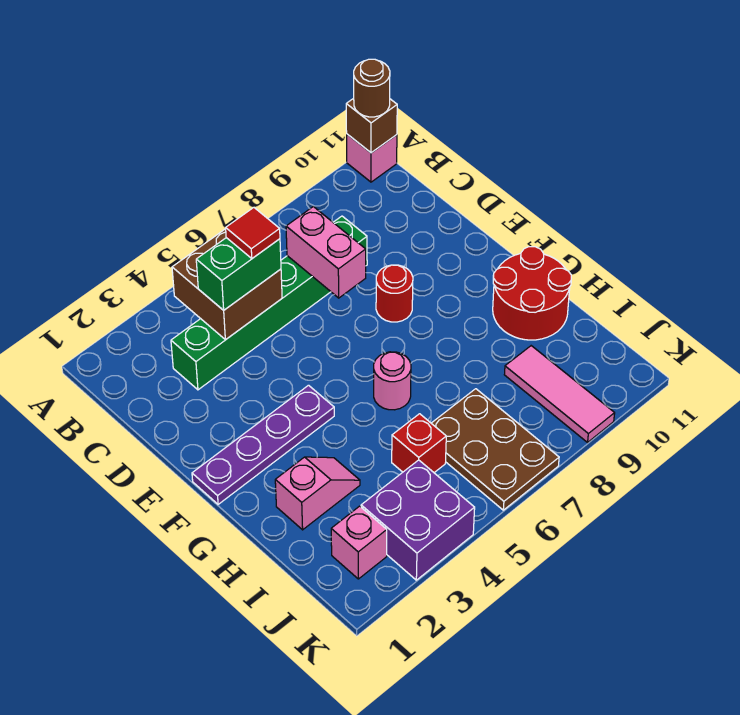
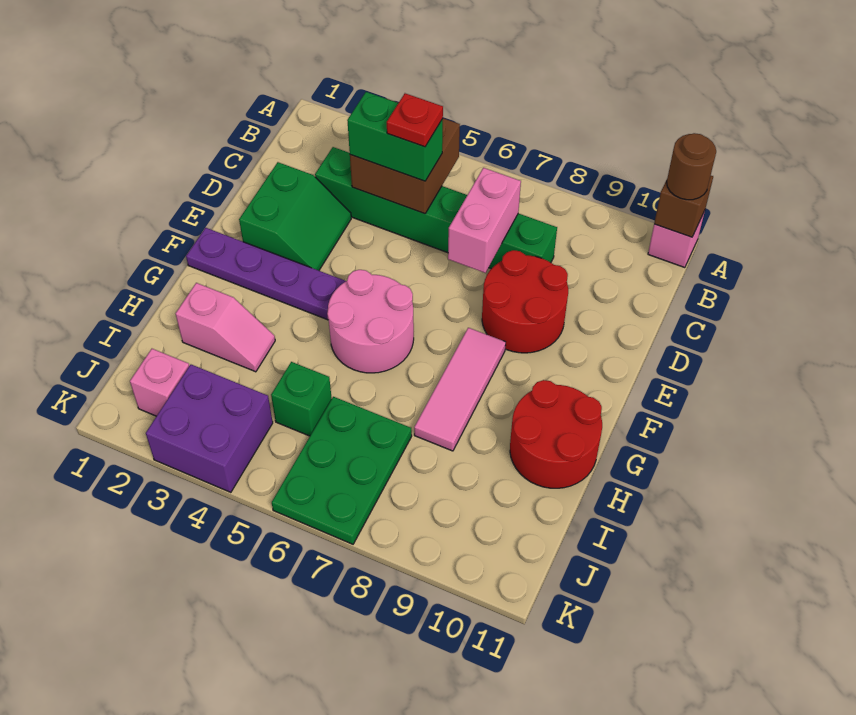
red tile C5 level 4 -> red plate C5 level 4
none -> green slope D2:E3 level 1 top 2
red round brick E8 level 1 -> red round brick D8:E9 level 1
pink round brick G6 level 1 -> pink round brick F5:G6 level 1
red brick I5 level 1 -> green brick I5 level 1
brown plate I6:K7 level 1 -> green plate I6:K7 level 1
pink tile I9:K9 level 1 -> pink tile F8:H8 level 1

